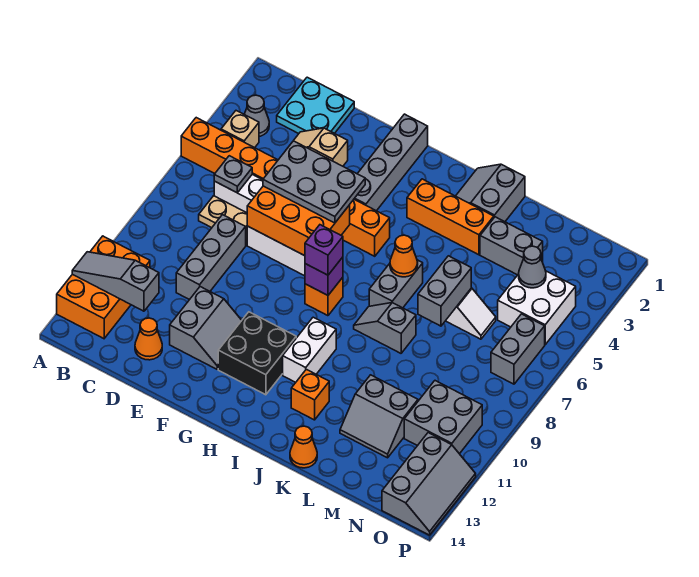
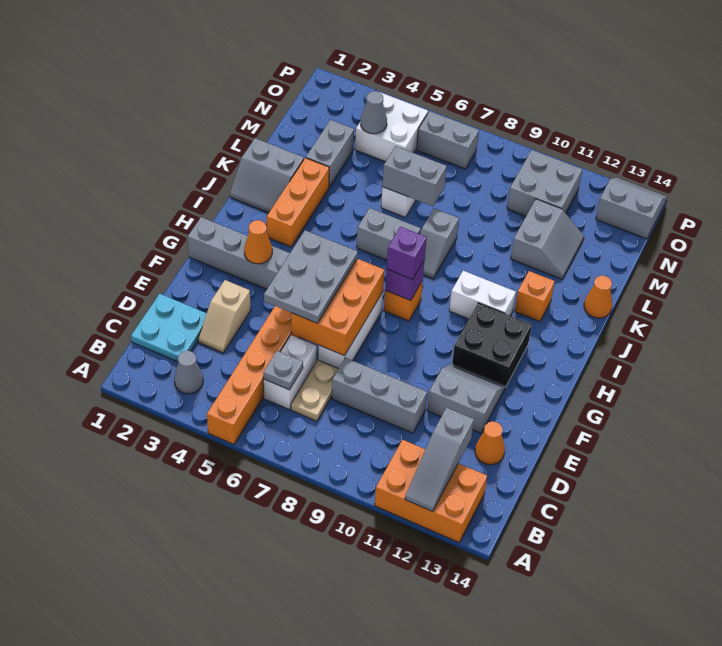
tan brick B4 level 1 -> none
orange cone J6 level 2 -> orange cone G3 level 2
grey slope O12:P14 level 1 top O -> grey slope O13:P14 level 1 top O

